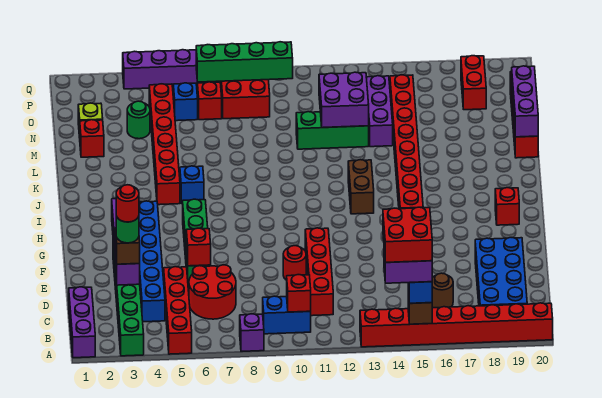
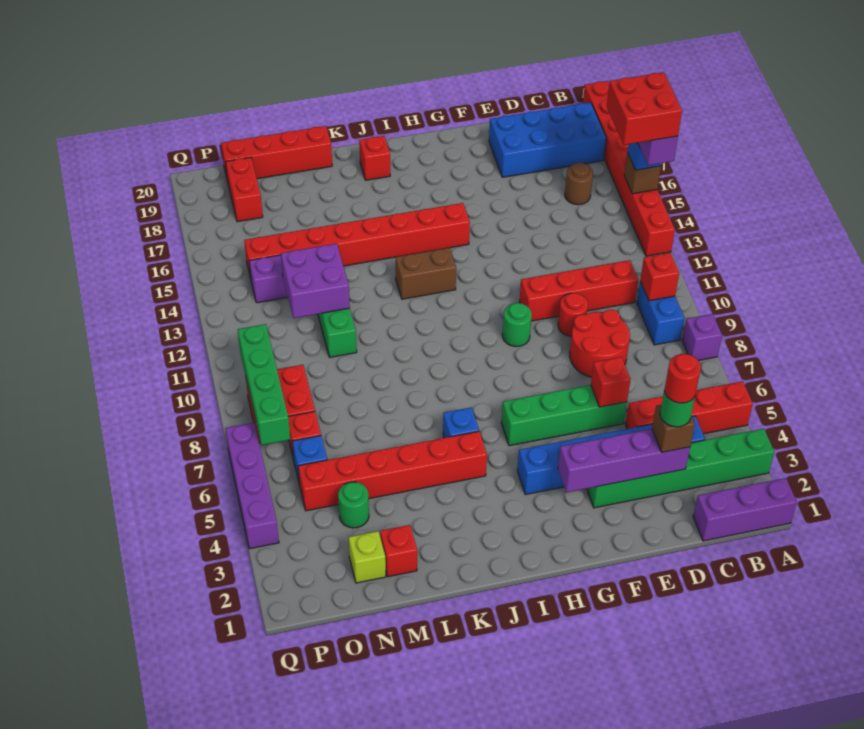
red round brick C6:D7 level 1 -> red round brick D8:E9 level 1
none -> green round brick G10 level 1
red brick H19 level 1 -> red brick J19 level 1
purple brick L20:N20 level 2 -> none
red brick O18:P18 level 1 -> red brick O18:O19 level 1

